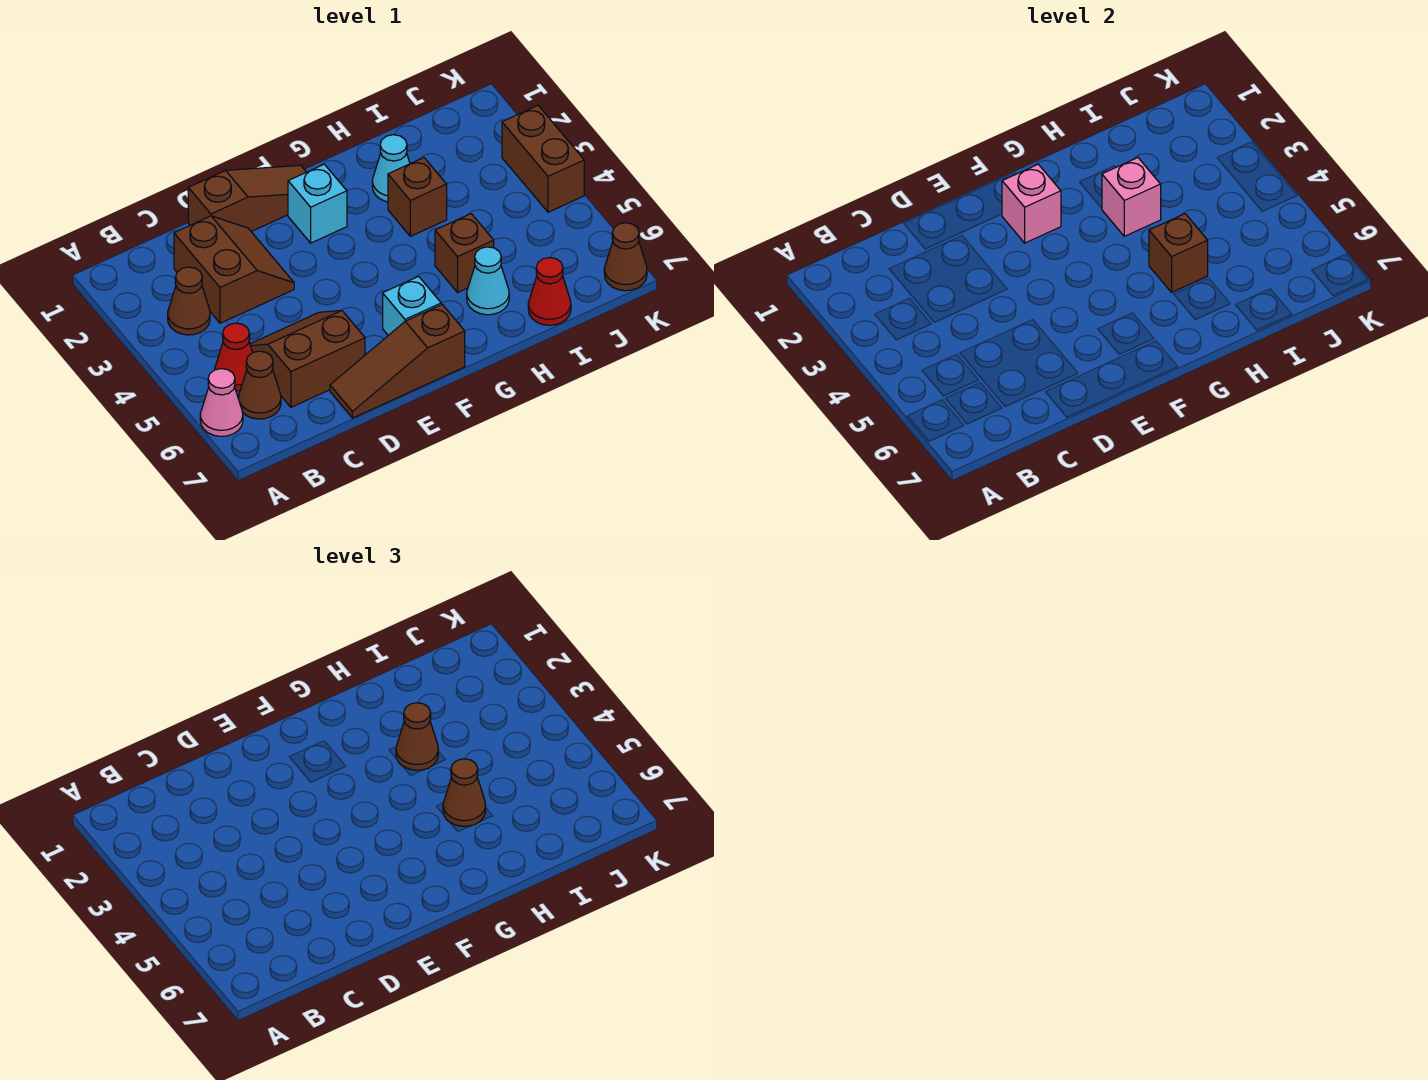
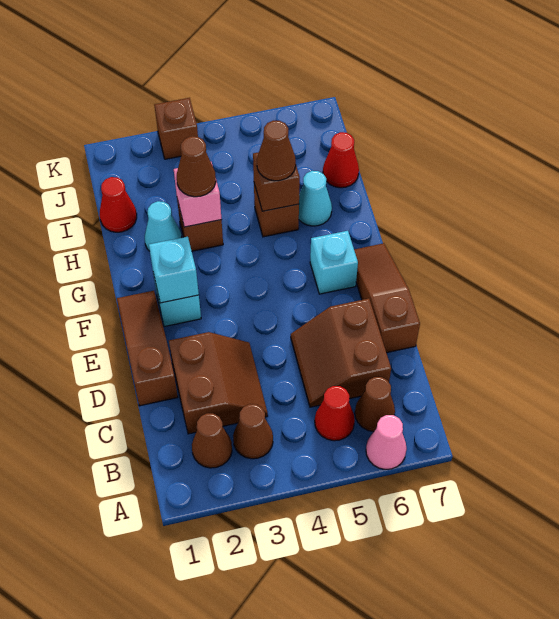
brown slope C2:D3 level 1 top C -> brown slope C2:D3 level 1 top 2
brown slope D7:F7 level 1 top F -> brown slope D7:F7 level 1 top D
pink brick F2 level 2 -> cyan brick F2 level 2
none -> red cone I1 level 1
brown brick K3:K4 level 1 -> brown brick K3 level 1
brown cone K7 level 1 -> brown cone B2 level 1

